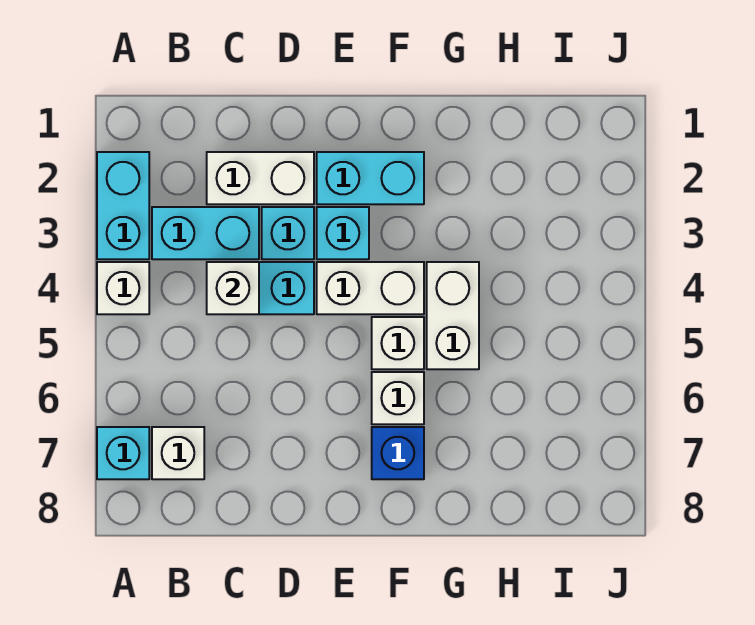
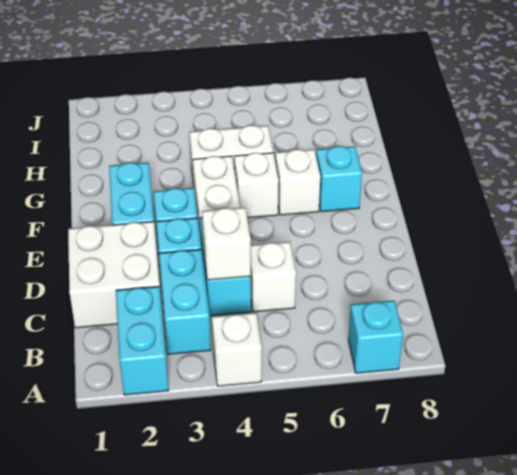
cyan brick A2:A3 level 1 -> cyan brick A2:B2 level 1
white brick B7 level 1 -> white brick C5 level 1
white brick C2:D2 level 1 -> white brick C1:D2 level 1
blue brick F7 level 1 -> cyan brick F7 level 1

